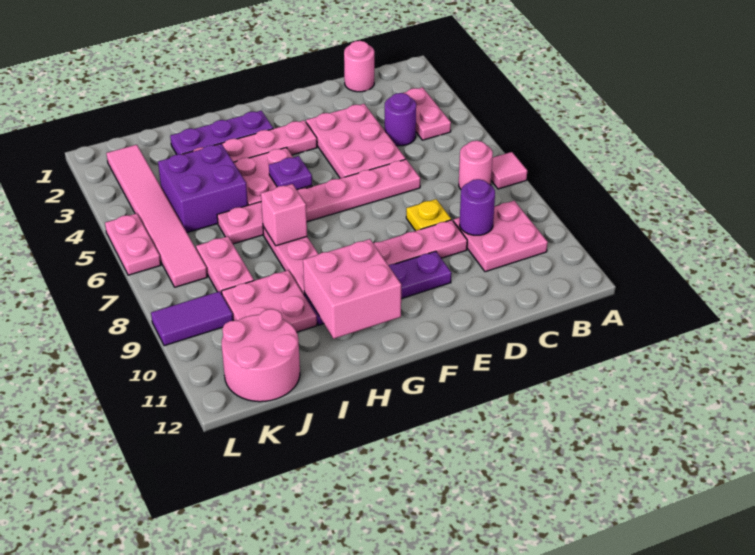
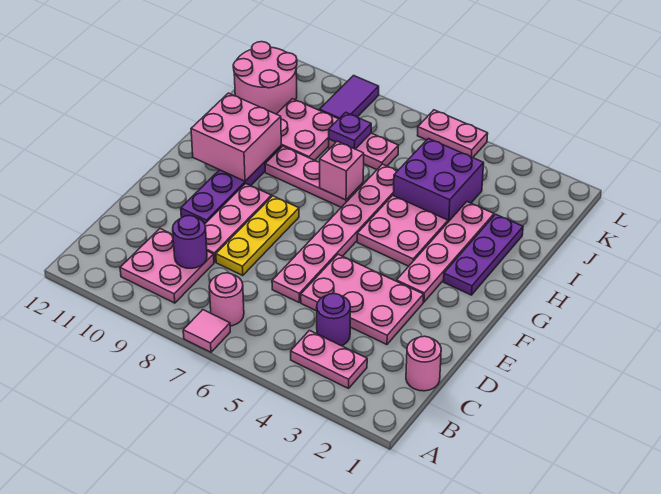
yellow plate D8 level 1 -> yellow plate D8:F8 level 1
purple plate G5 level 2 -> purple plate J8 level 2
pink tile K2:K7 level 1 -> none

